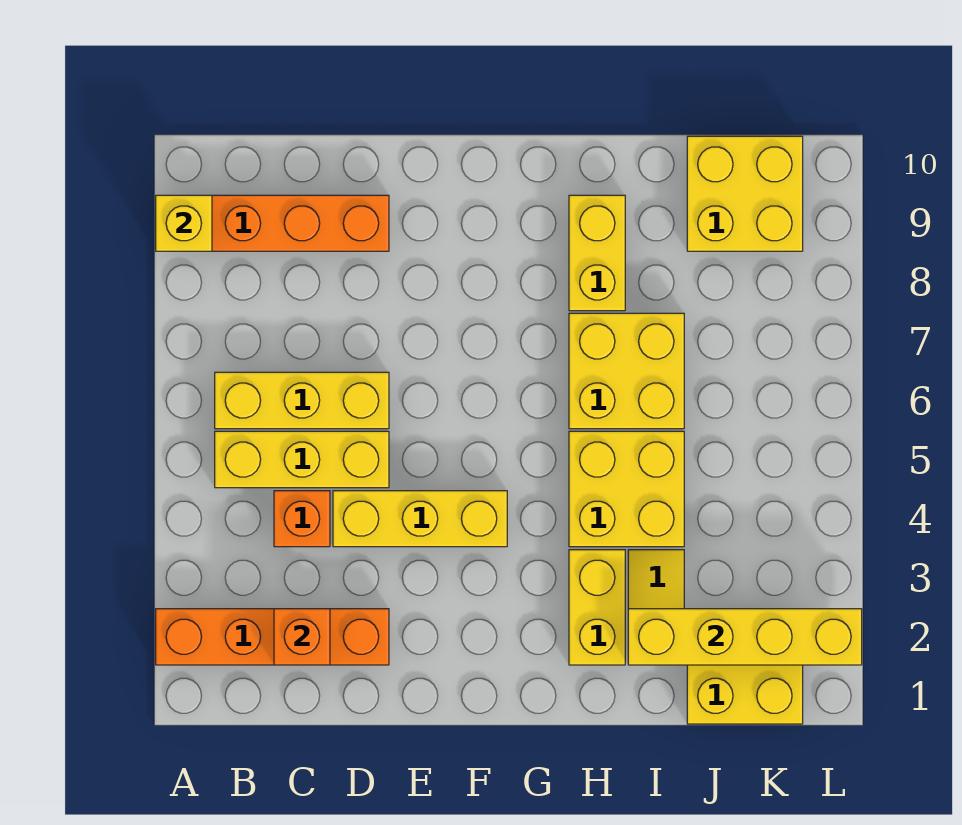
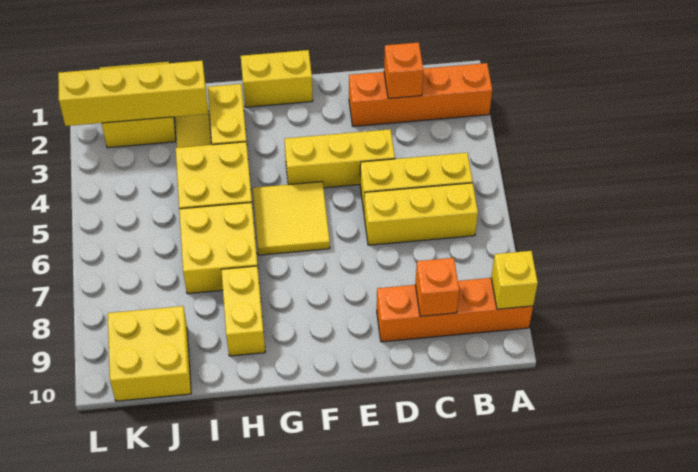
orange brick C4 level 1 -> orange brick C9 level 2
none -> yellow brick F1:G1 level 1
none -> yellow tile F5:G6 level 1

